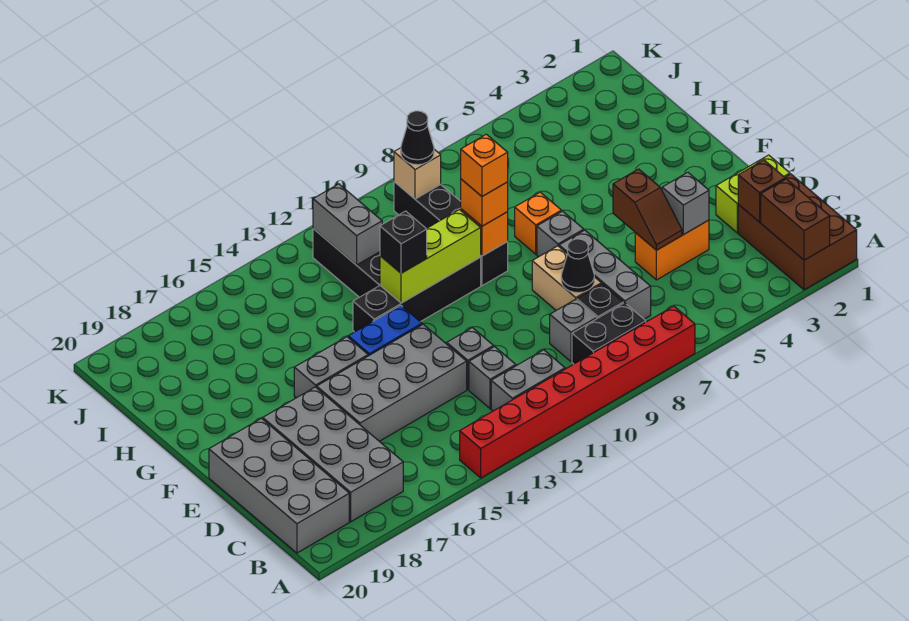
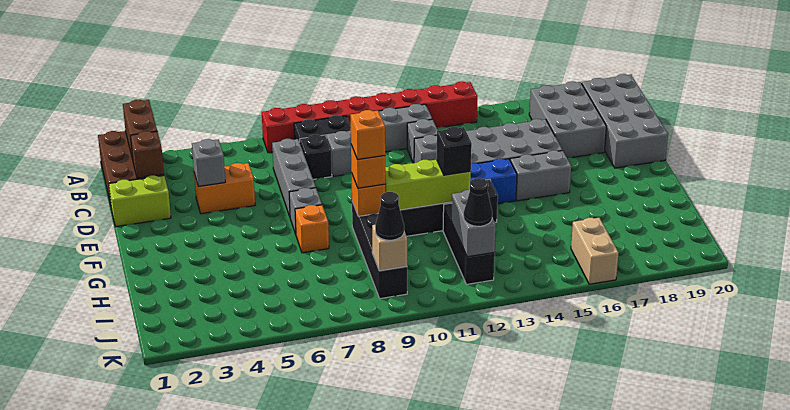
grey brick B17:E18 level 1 -> grey brick B17:D18 level 1
brown slope D5:E5 level 2 top E -> none
tan brick D8:E8 level 1 -> tan brick J16:K16 level 1
black cone D8 level 2 -> black cone J12 level 3

